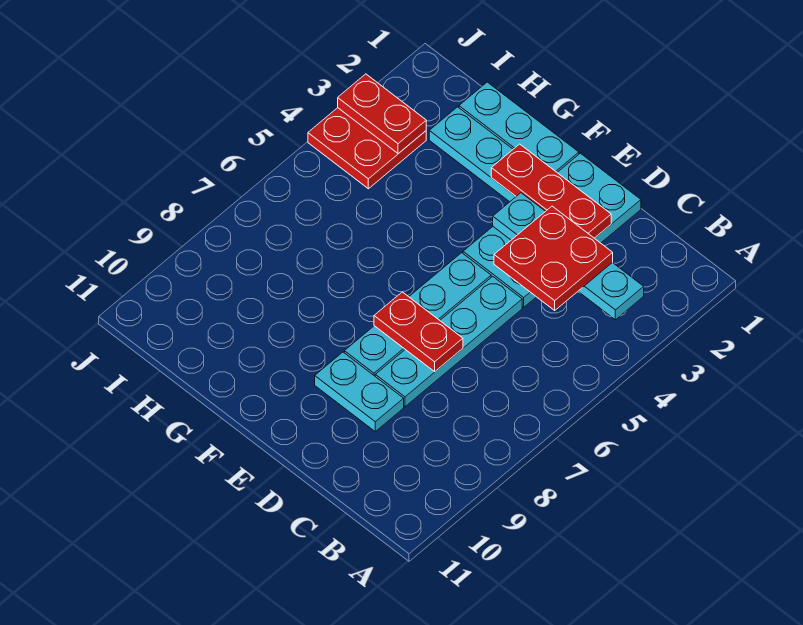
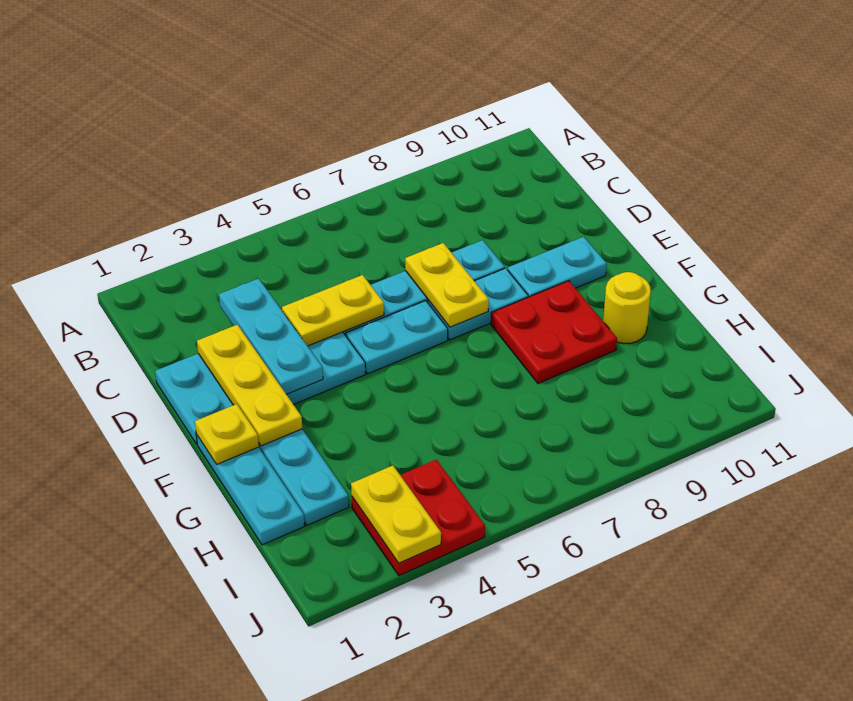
cyan plate B3:E3 level 2 -> cyan plate C3:E3 level 2
red plate C3:D4 level 3 -> red plate F8:G9 level 1
red plate D2:F2 level 2 -> yellow plate D2:F2 level 2
none -> yellow plate D4:D5 level 2
red plate D7:E7 level 2 -> yellow plate D7:E7 level 2
cyan plate D9:E9 level 1 -> cyan plate E9:E10 level 1
none -> yellow plate F1 level 2
none -> yellow round brick G10 level 1
red plate I3:J3 level 2 -> yellow plate I3:J3 level 2

